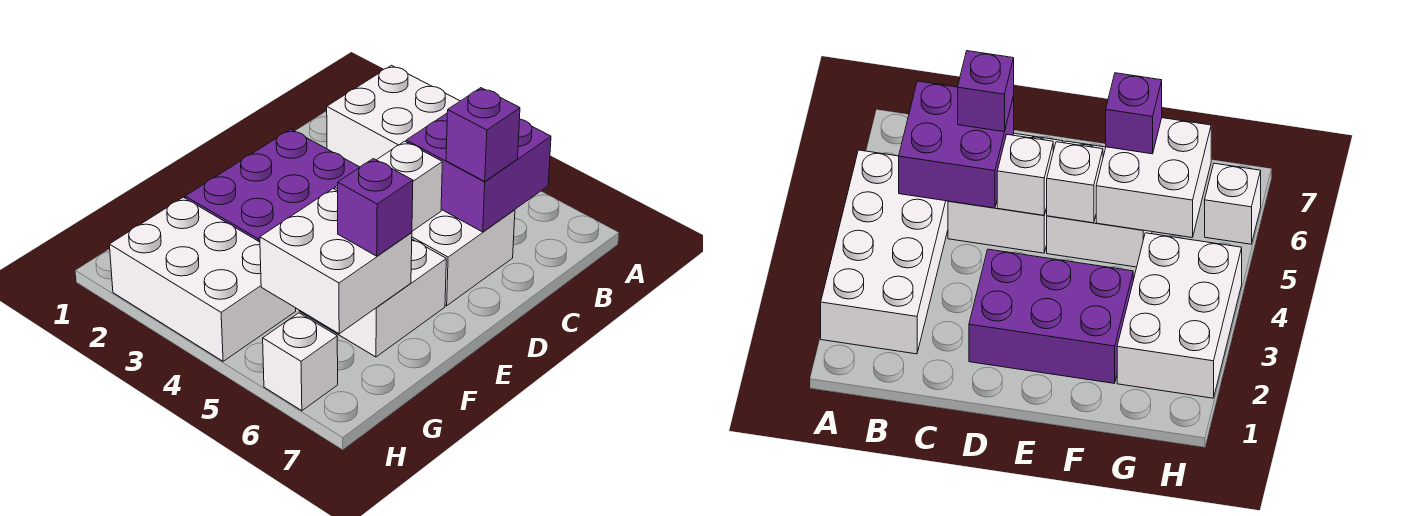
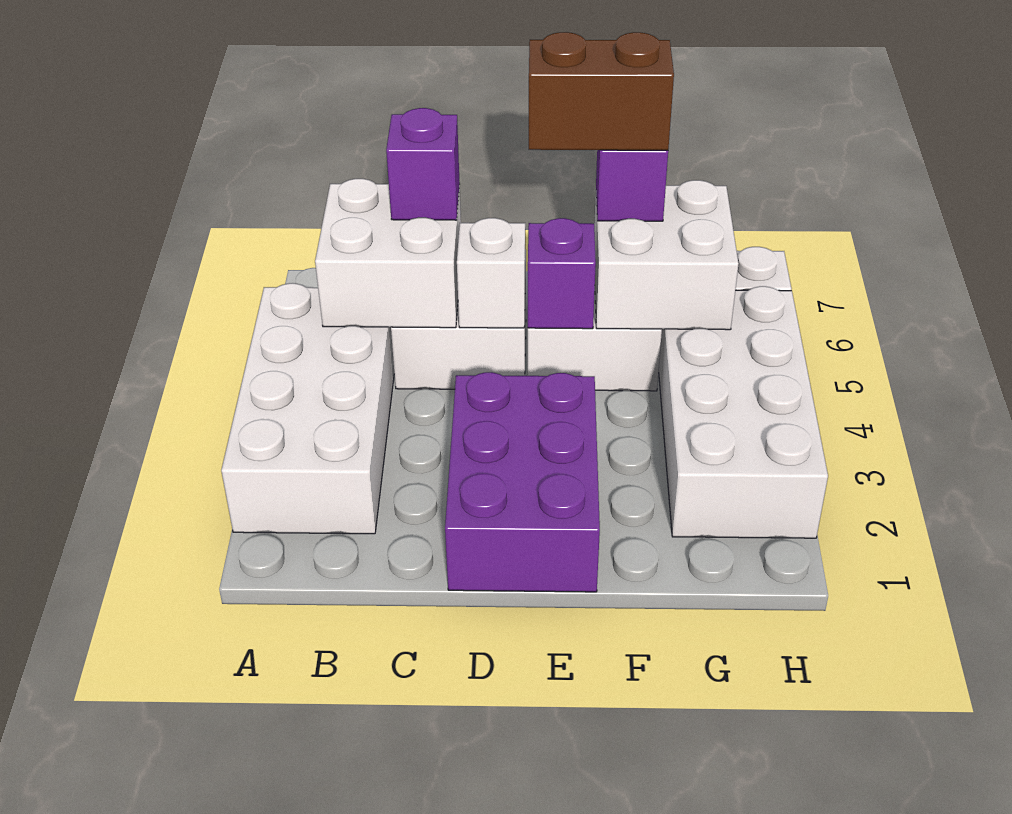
purple brick B5:C6 level 2 -> white brick B5:C6 level 2
purple brick D2:F3 level 1 -> purple brick D1:E3 level 1
white brick E5 level 2 -> purple brick E5 level 2
none -> brown brick E6:F6 level 4
white brick G2:H4 level 1 -> white brick G2:H5 level 1

